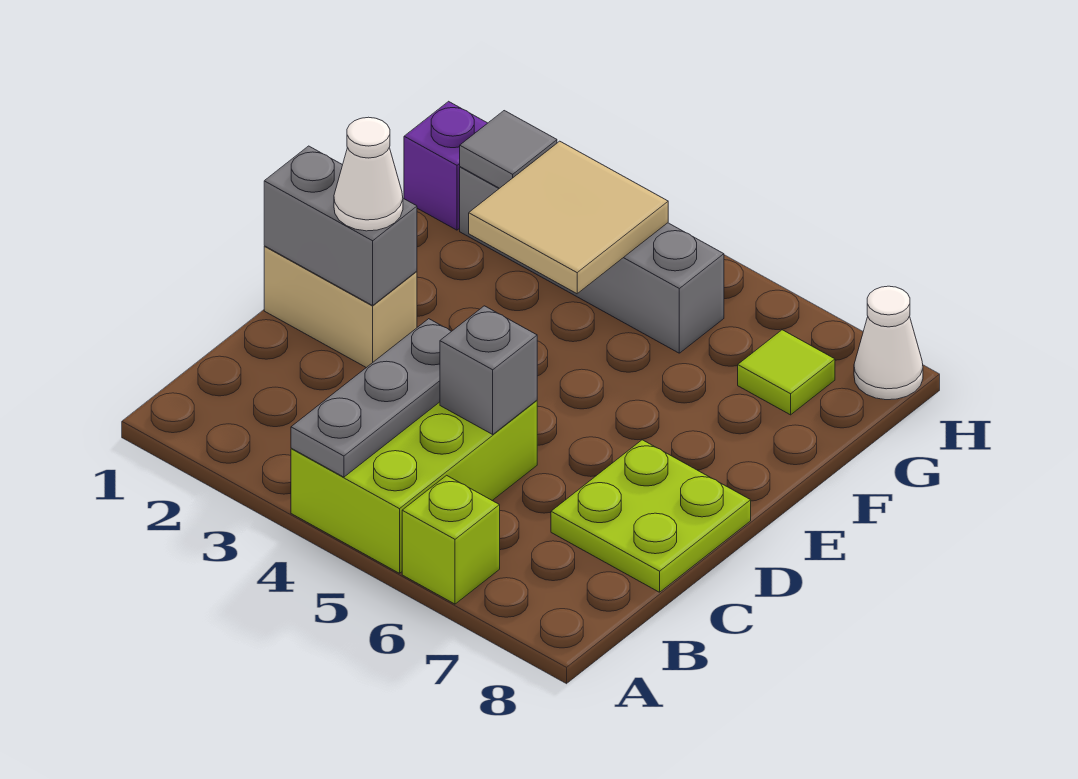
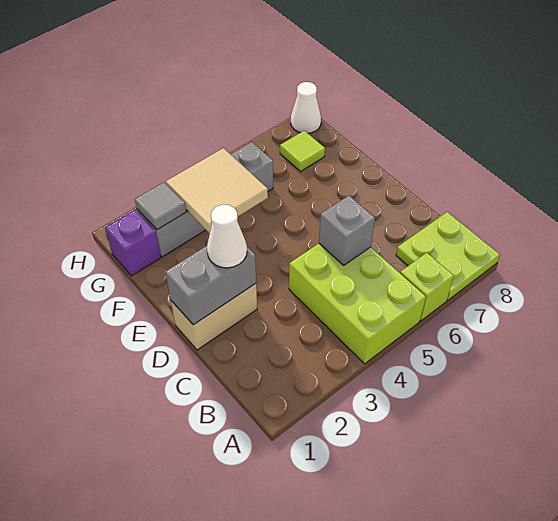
grey plate A4:C4 level 2 -> none
lime plate C7:D8 level 1 -> lime plate A7:B8 level 1

